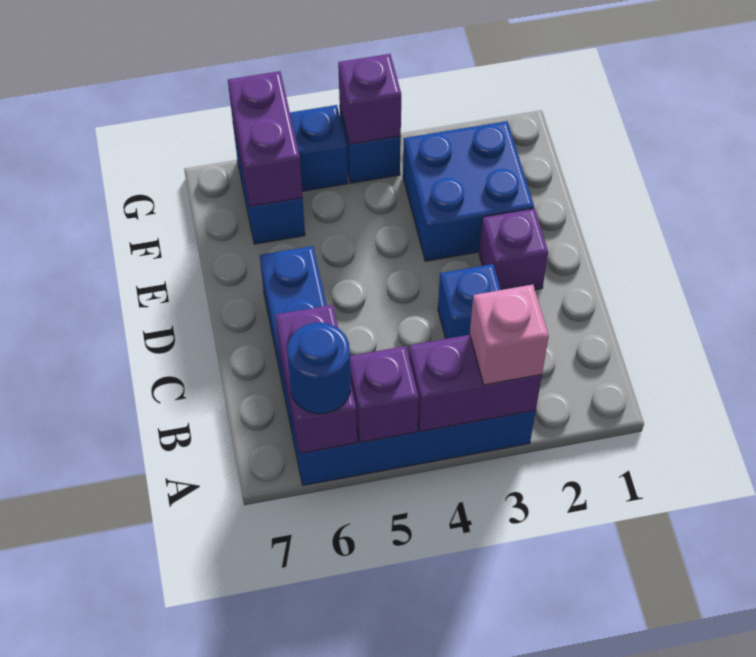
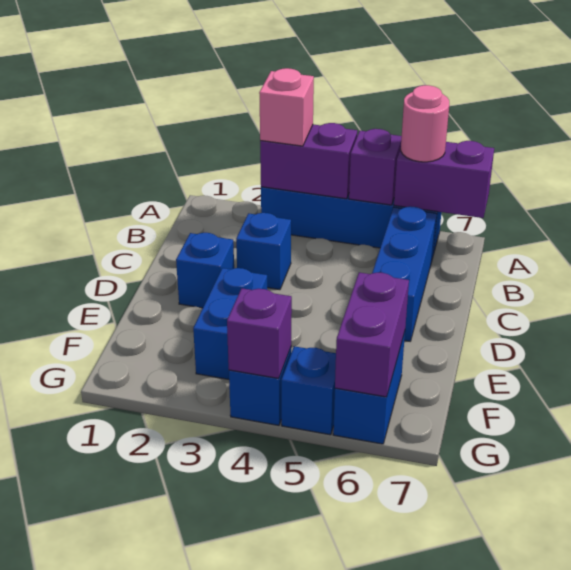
purple brick A6:B6 level 2 -> purple brick A6:A7 level 2
blue round brick A6 level 3 -> pink round brick A6 level 3
purple brick D2 level 1 -> blue brick D2 level 1
blue brick E2:F3 level 1 -> blue brick E3:F3 level 1

